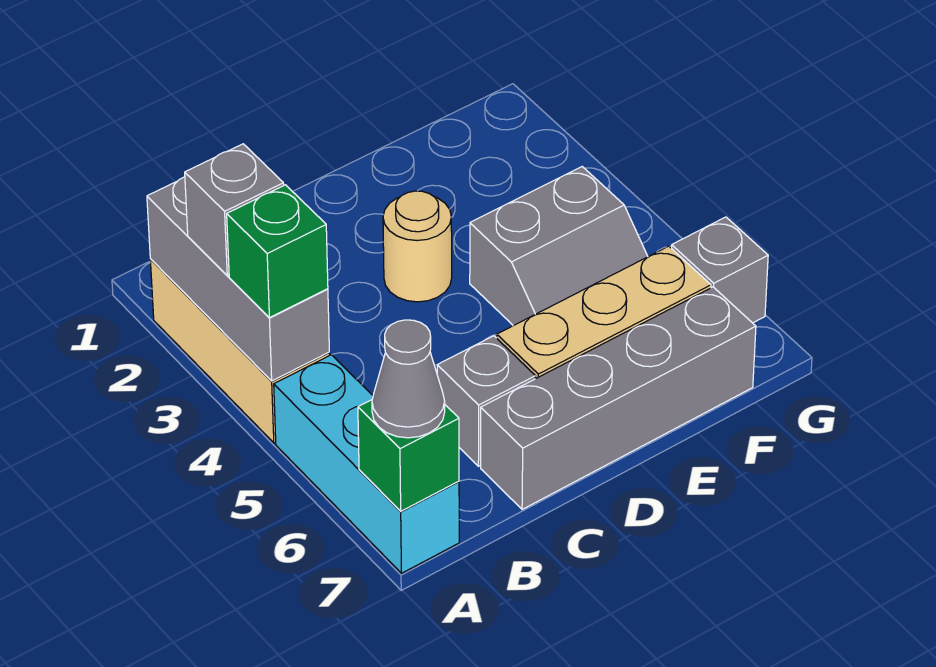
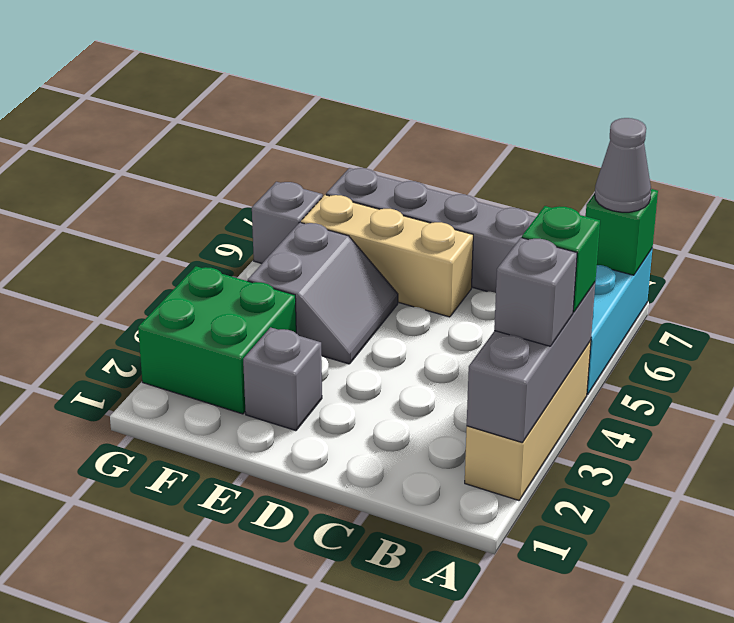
grey brick C6 level 1 -> grey brick E2 level 1
tan round brick D3 level 1 -> none
grey slope E4:F5 level 1 top 4 -> grey slope E4:F5 level 1 top F
none -> green brick F2:G3 level 1

